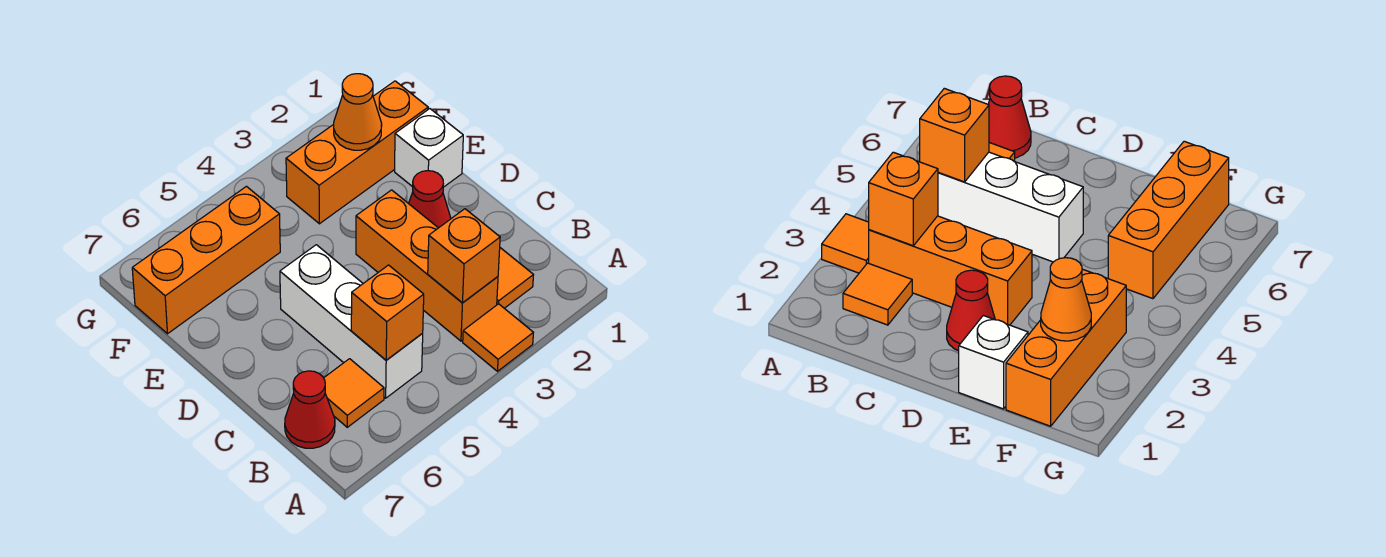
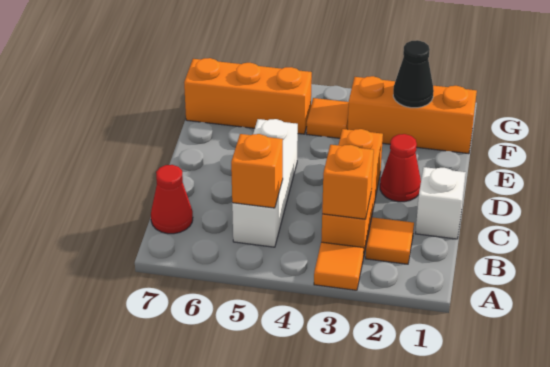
orange tile B6 level 1 -> orange tile F4 level 1
white brick E1 level 1 -> white brick C1 level 1
orange cone F2 level 2 -> black cone F2 level 2

